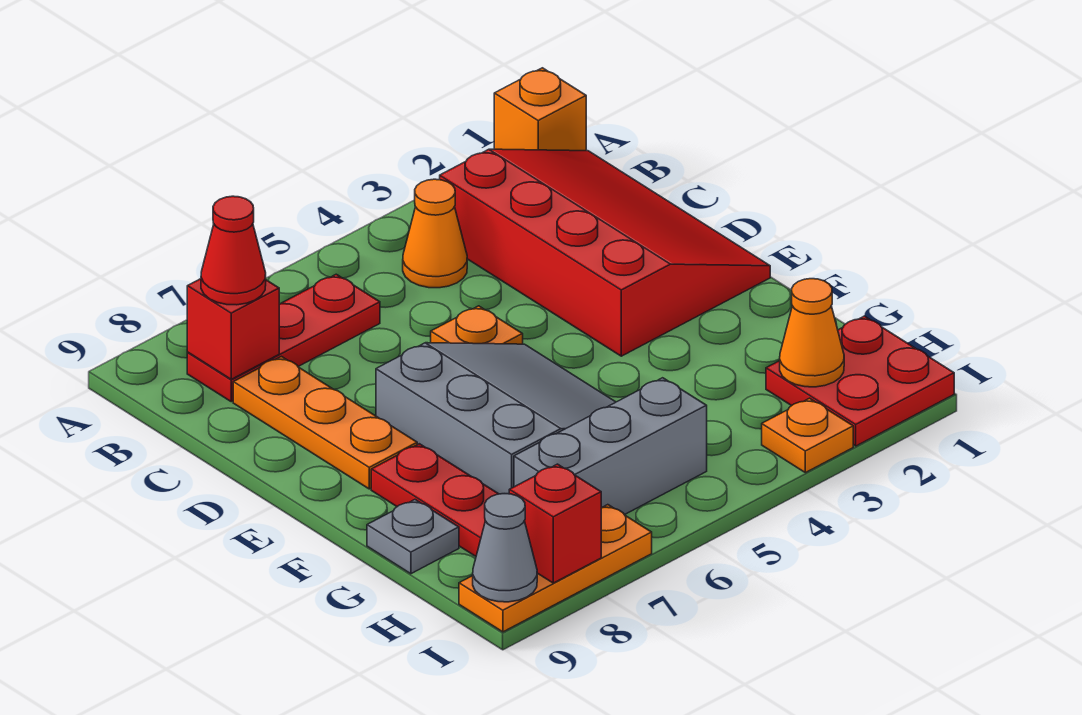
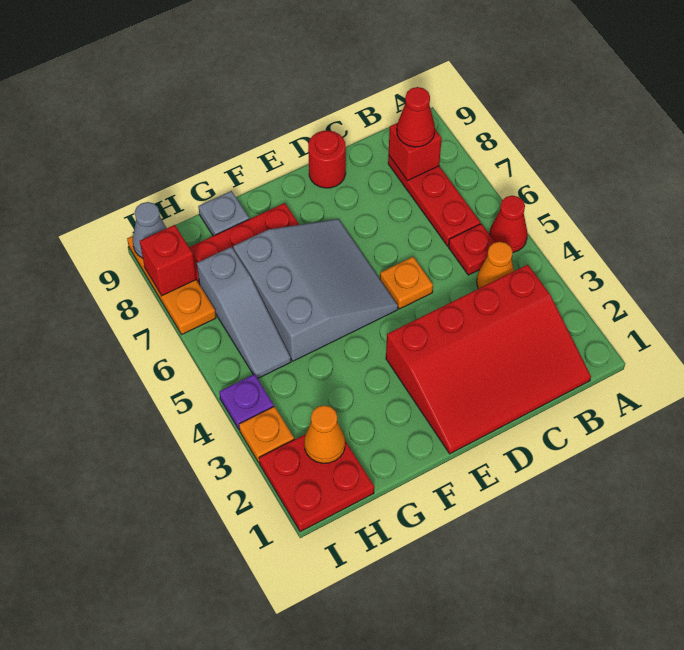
orange brick A1 level 1 -> none
none -> red cone A5 level 1
none -> red plate B5 level 1
orange plate C8:E8 level 1 -> none
none -> red round brick D9 level 1
grey slope E5:G7 level 1 top 7 -> grey slope E5:G7 level 1 top G
grey brick H5:H7 level 1 -> grey slope H5:H7 level 1 top 7
none -> purple plate I4 level 1

